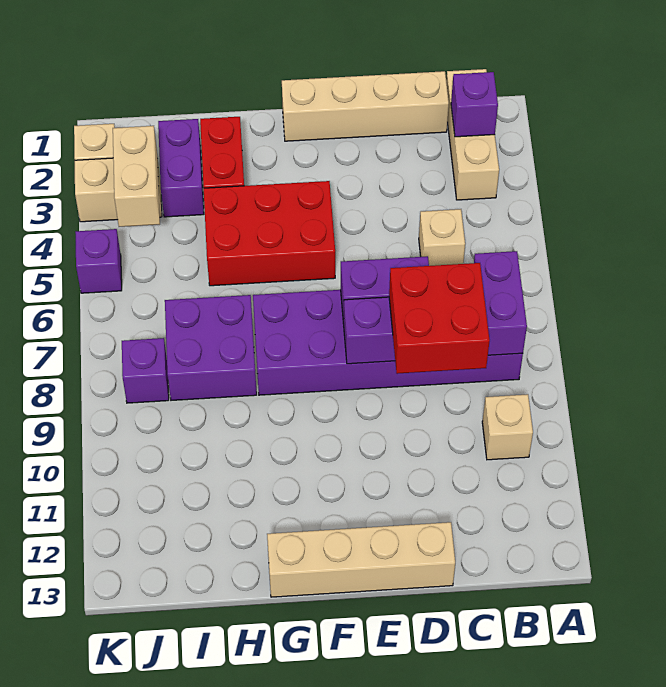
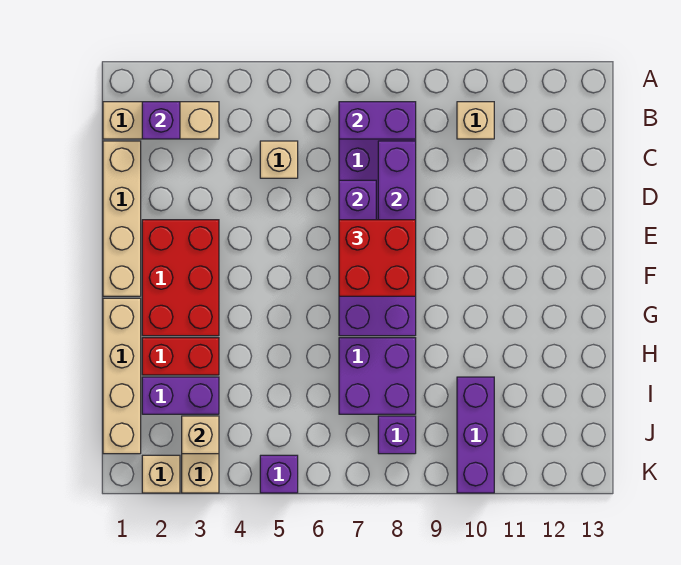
red brick C8:D9 level 3 -> red brick E7:F8 level 3
tan brick D13:G13 level 1 -> tan brick G1:J1 level 1
red brick F4:H5 level 1 -> red brick E2:G3 level 1
none -> purple brick I10:K10 level 1
tan brick J3:J4 level 2 -> tan brick J3 level 2

